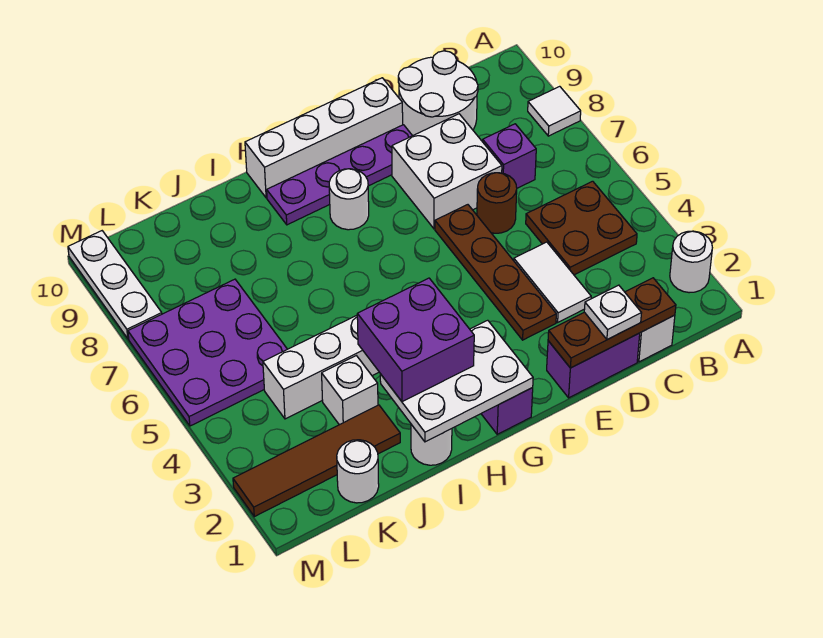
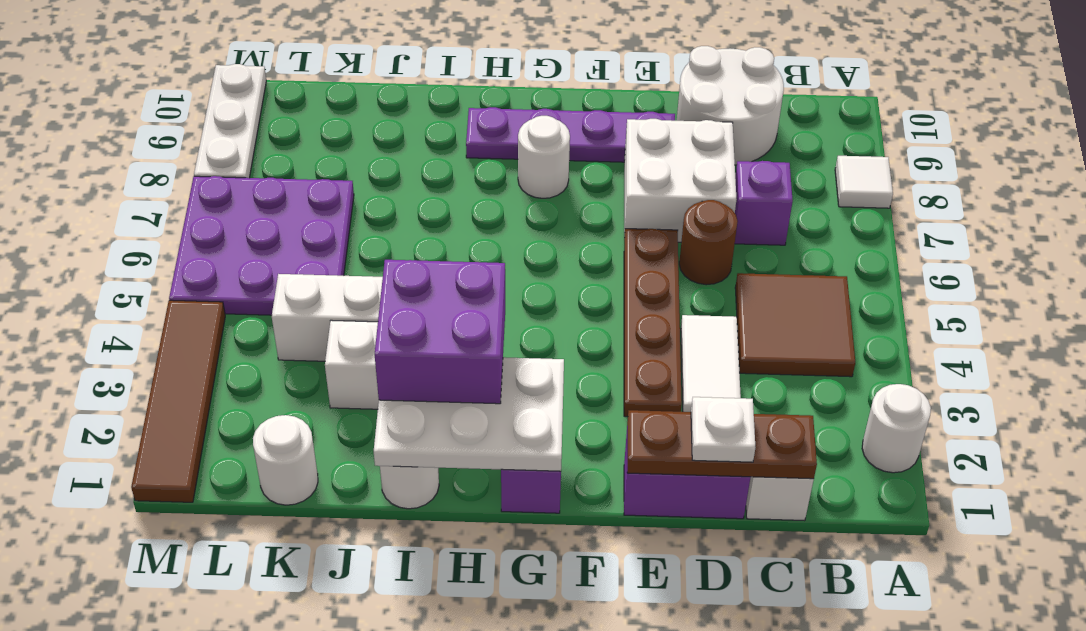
brown plate B4:C5 level 1 -> brown tile B4:C5 level 1
white brick E10:H10 level 1 -> none
brown tile J2:M2 level 1 -> brown tile M1:M4 level 1

